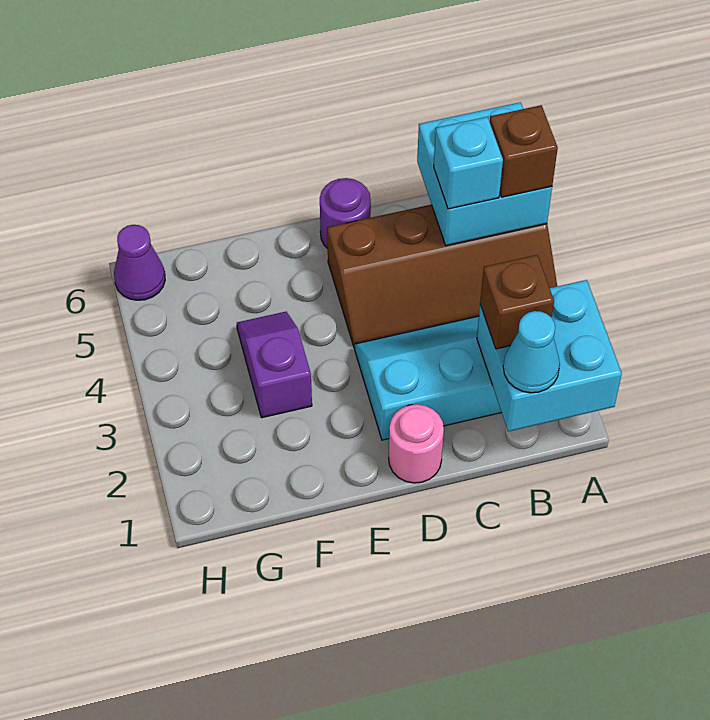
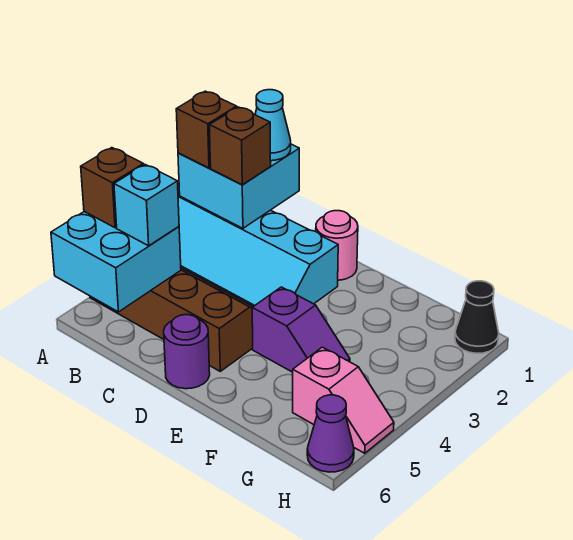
none -> brown brick A2 level 3
purple slope F3:F4 level 1 top 3 -> purple slope E4:F4 level 1 top E
none -> pink slope G5:H5 level 1 top G
none -> black cone H1 level 1

